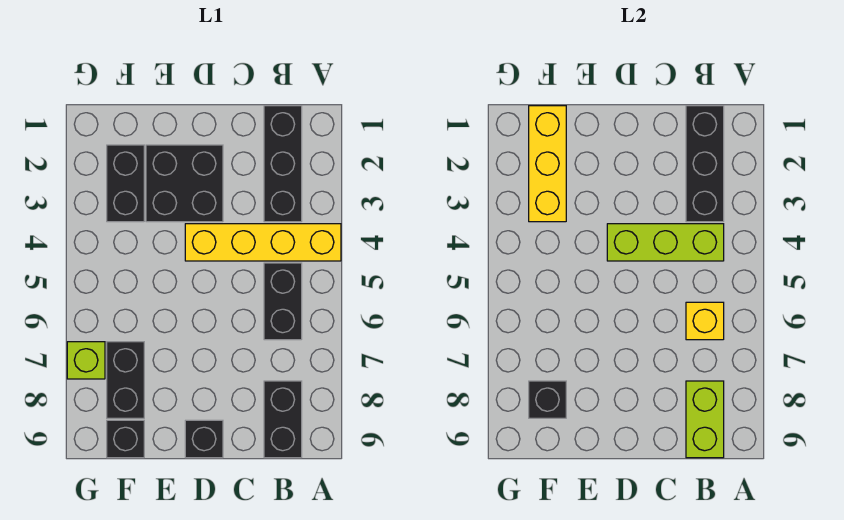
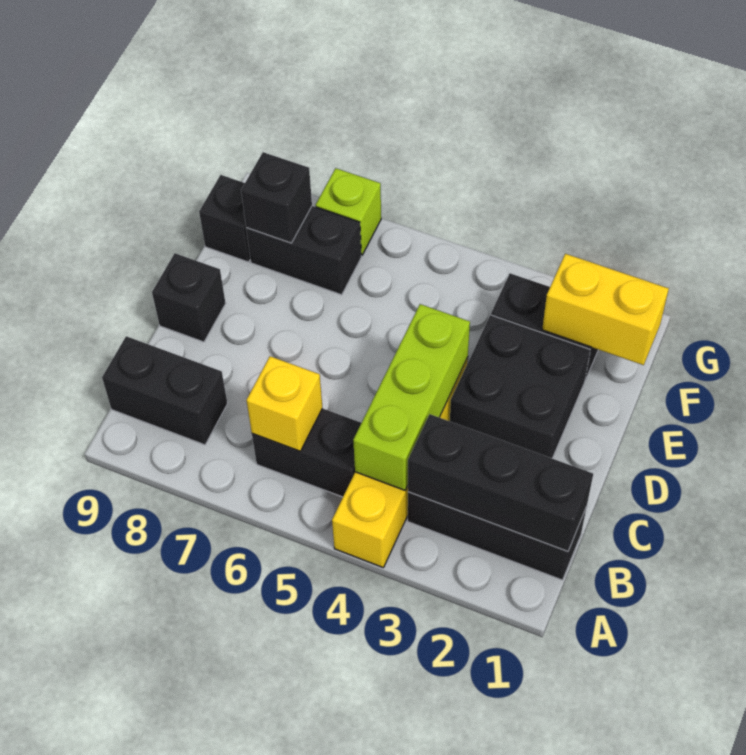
lime brick B8:B9 level 2 -> none
yellow brick F1:F3 level 2 -> yellow brick F1:F2 level 2

